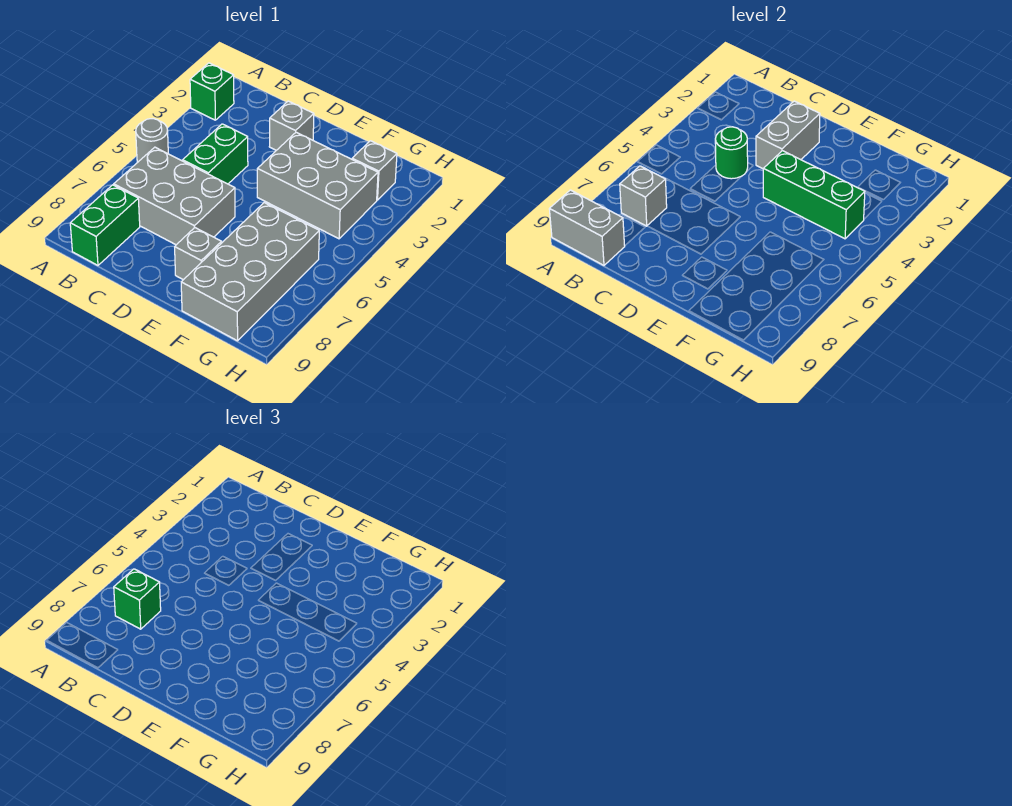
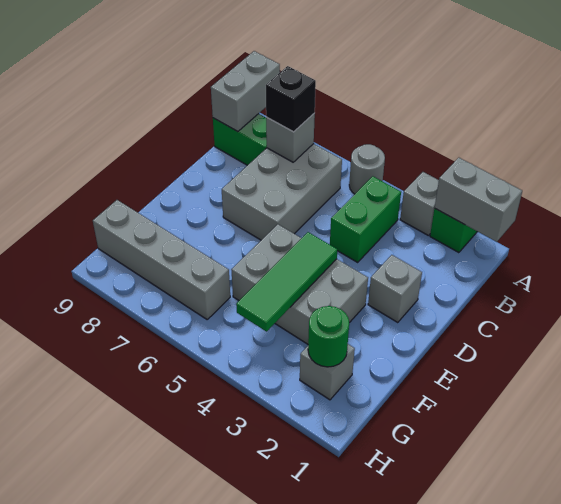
green brick B7 level 3 -> black brick B7 level 3
green brick C4:C5 level 1 -> green brick B4:C4 level 1
green round brick C4 level 2 -> green round brick G2 level 2
grey brick D2:D3 level 2 -> grey brick A1:A2 level 2
grey brick E3:G4 level 1 -> grey brick E3:F5 level 1
green brick E4:G4 level 2 -> green tile E4:G4 level 2
grey brick E8 level 1 -> grey brick A3 level 1
grey brick F6:G9 level 1 -> grey brick G6:G9 level 1

